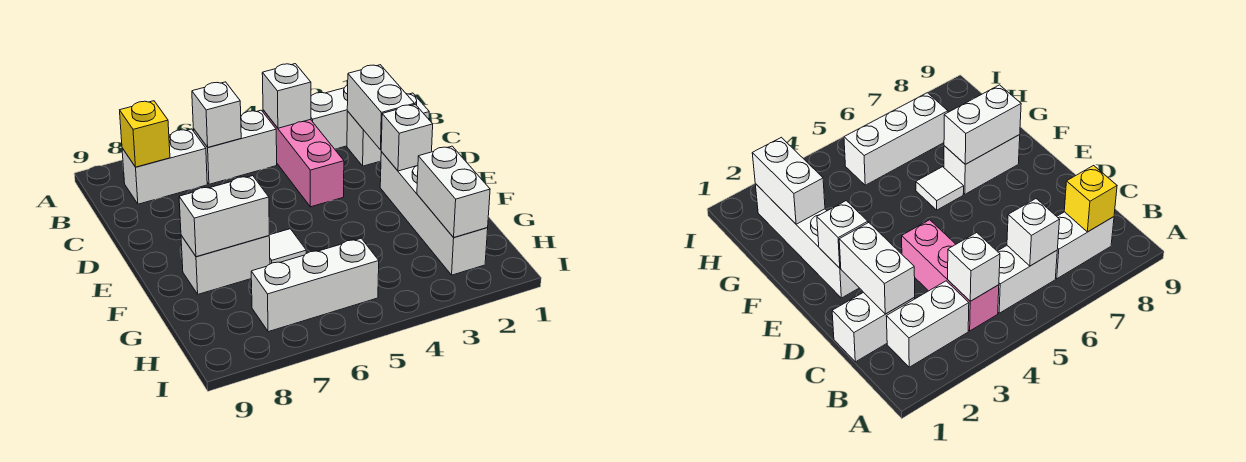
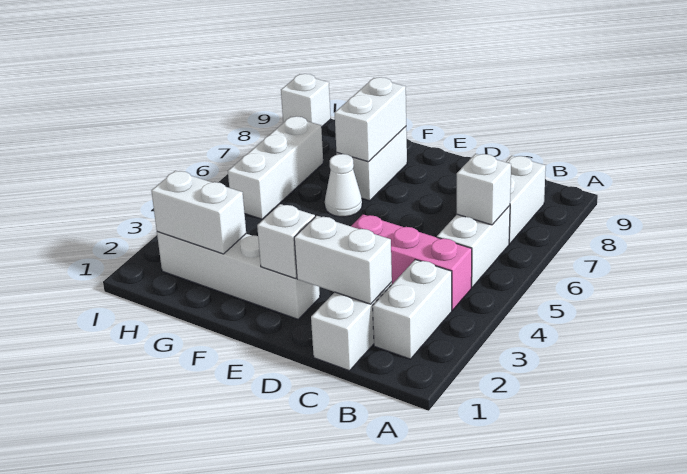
white brick B4 level 2 -> white brick I9 level 1
yellow brick B8 level 2 -> none
white tile F6 level 1 -> white cone F6 level 1

